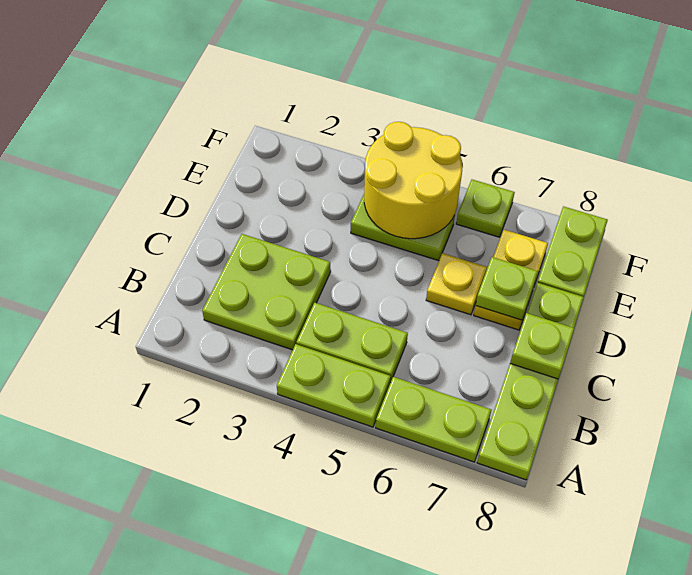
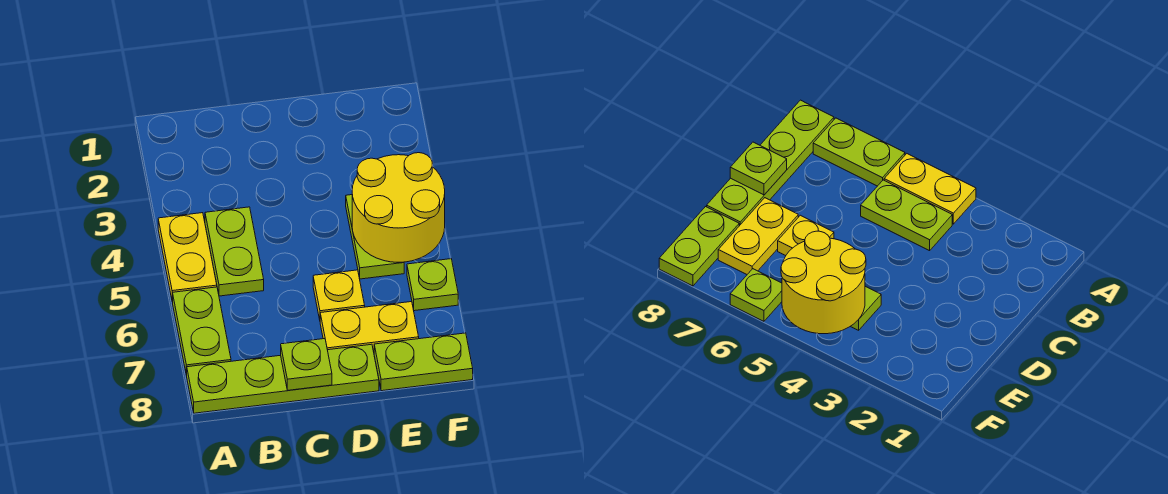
lime plate A4:A5 level 1 -> yellow plate A4:A5 level 1
lime plate B2:C3 level 1 -> none
lime plate D7 level 2 -> none

